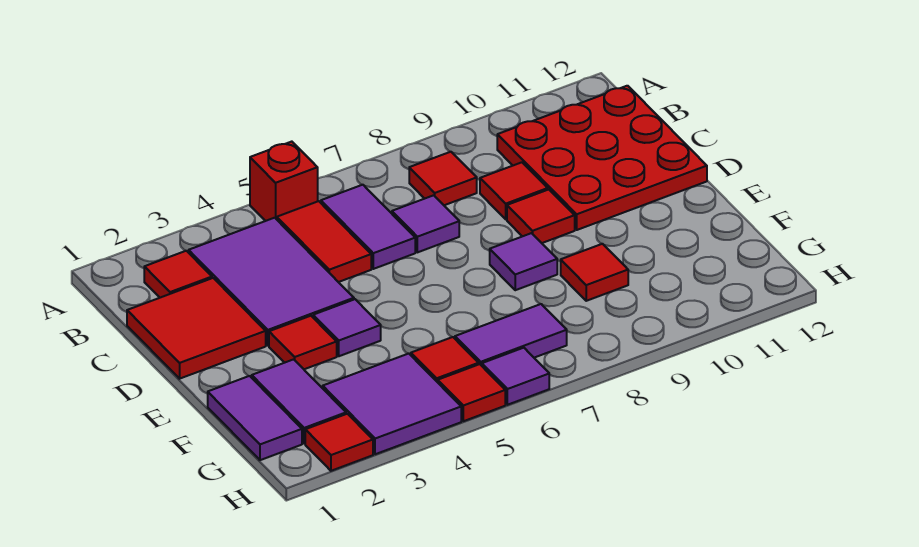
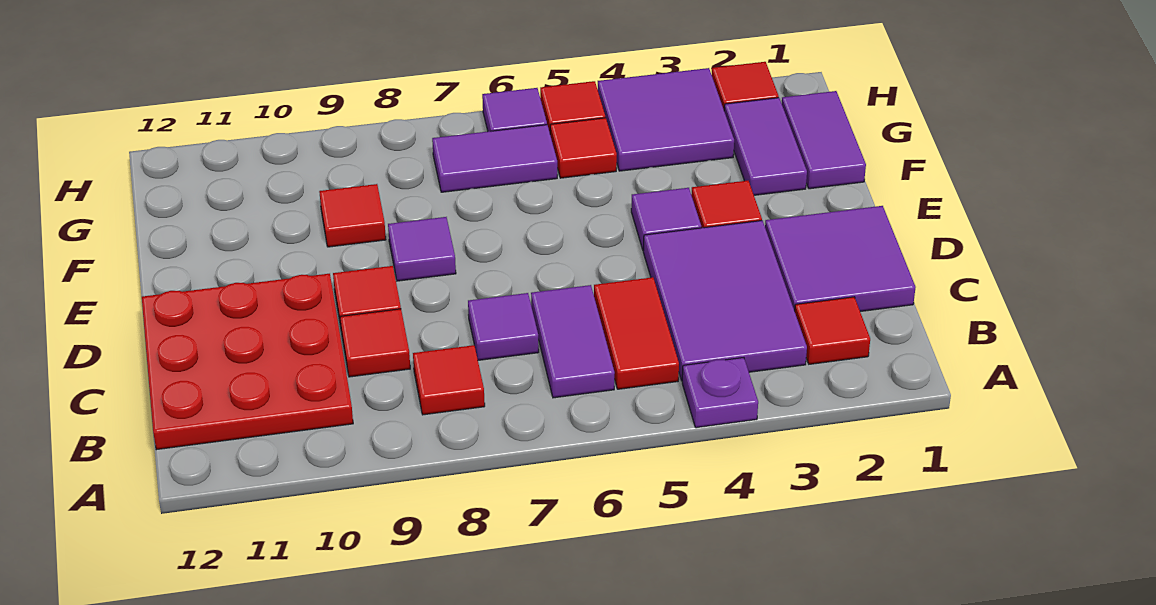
none -> purple plate A4 level 1
red brick A5 level 1 -> none
red tile C1:D2 level 1 -> purple tile C1:D2 level 1

